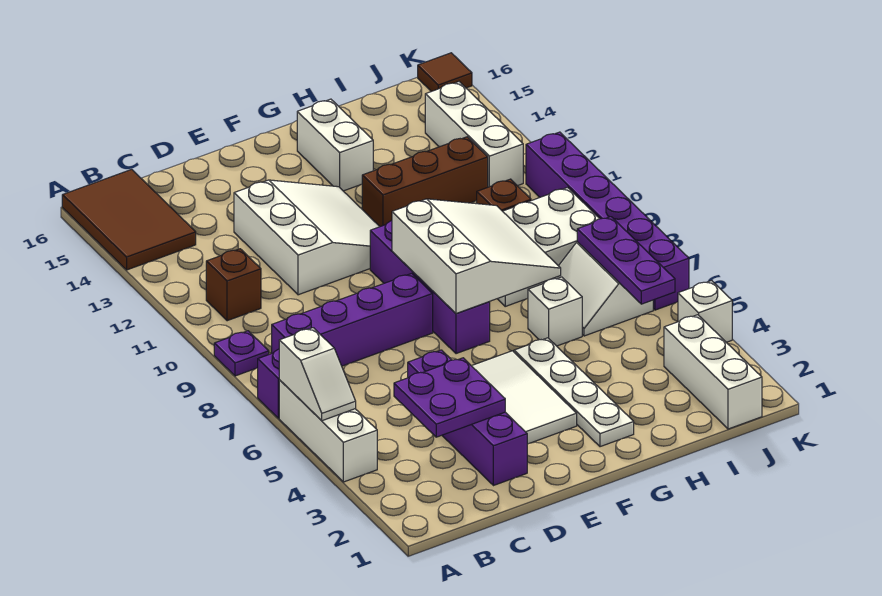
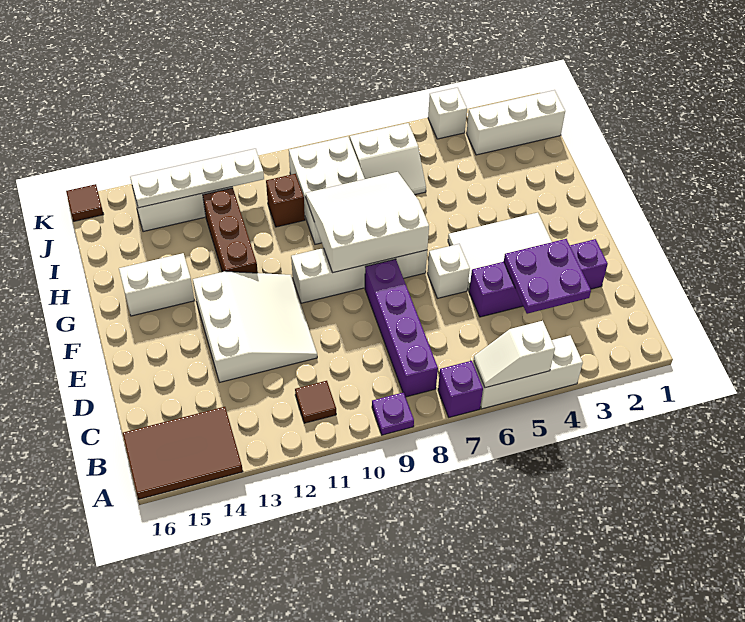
white slope A5:A6 level 2 top 6 -> white slope A5:A6 level 2 top 5
brown brick B11 level 1 -> brown tile B11 level 1
white slope D11:F13 level 1 top D -> white slope D11:F13 level 1 top 13
purple brick F7:F10 level 1 -> white brick F7:F10 level 1
white plate G2:G5 level 1 -> white plate J11:J14 level 2
white brick H6 level 1 -> white brick E6 level 1
purple plate J5:J7 level 2 -> none
purple brick K6:K11 level 1 -> none

